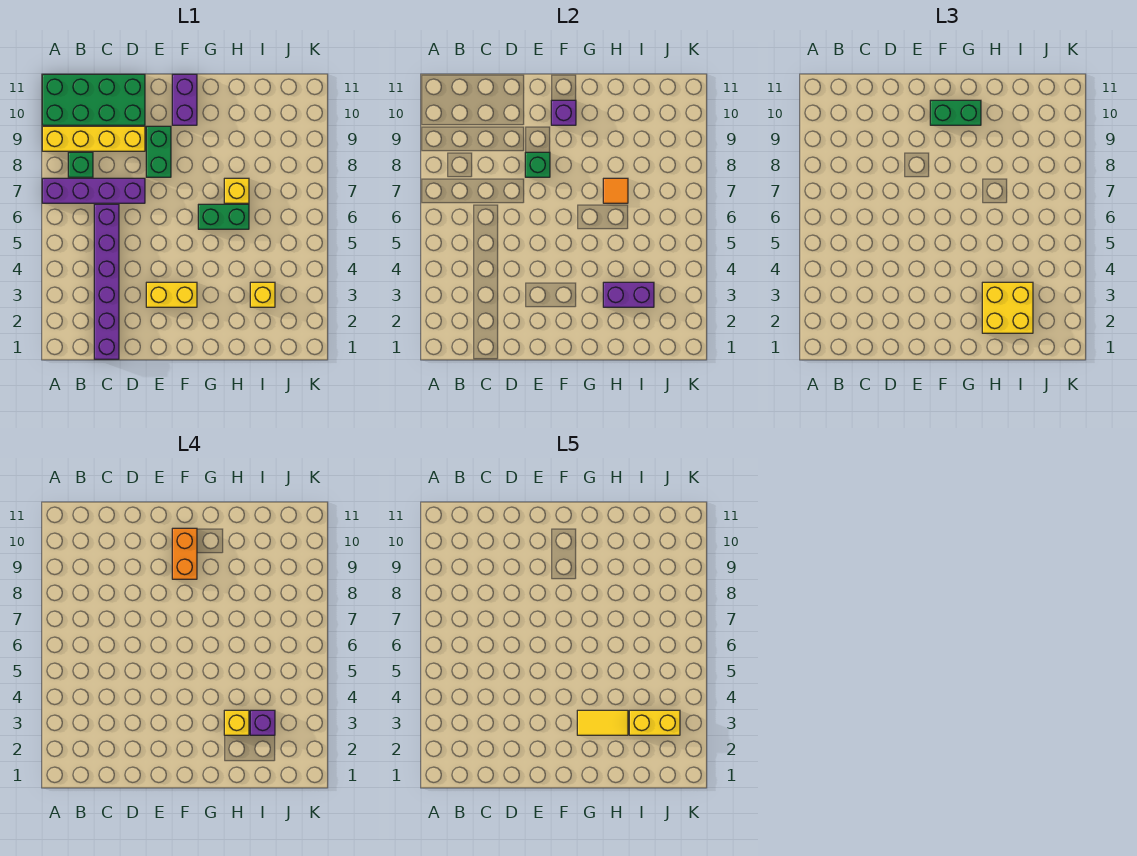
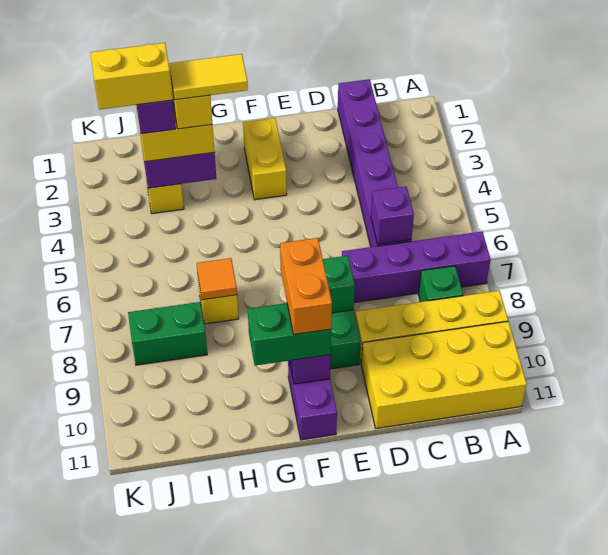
green brick A10:D11 level 1 -> yellow brick A10:D11 level 1
none -> purple brick C6 level 2
yellow brick E3:F3 level 1 -> yellow brick F2:F3 level 1
green brick G6:H6 level 1 -> green brick I8:J8 level 1

